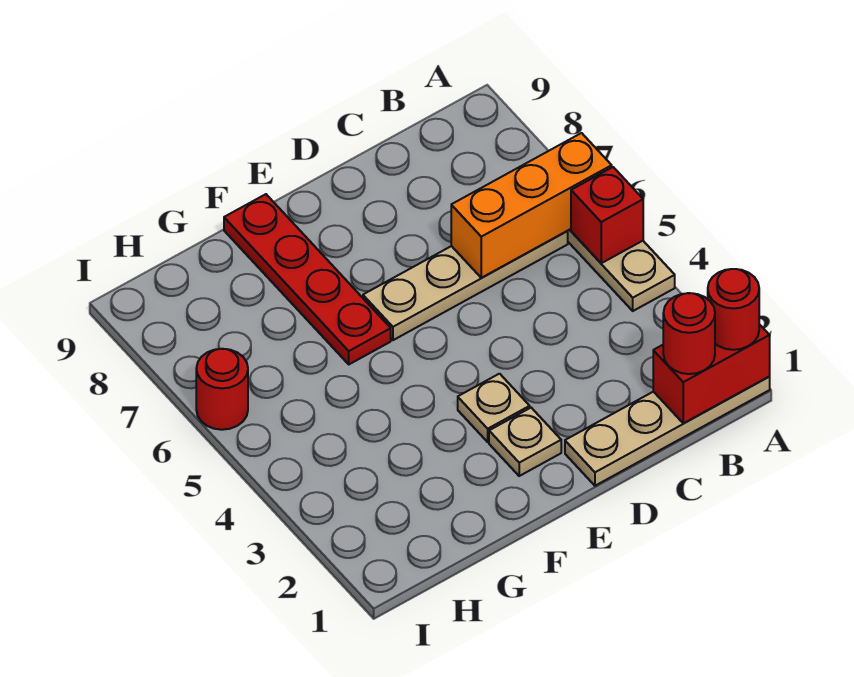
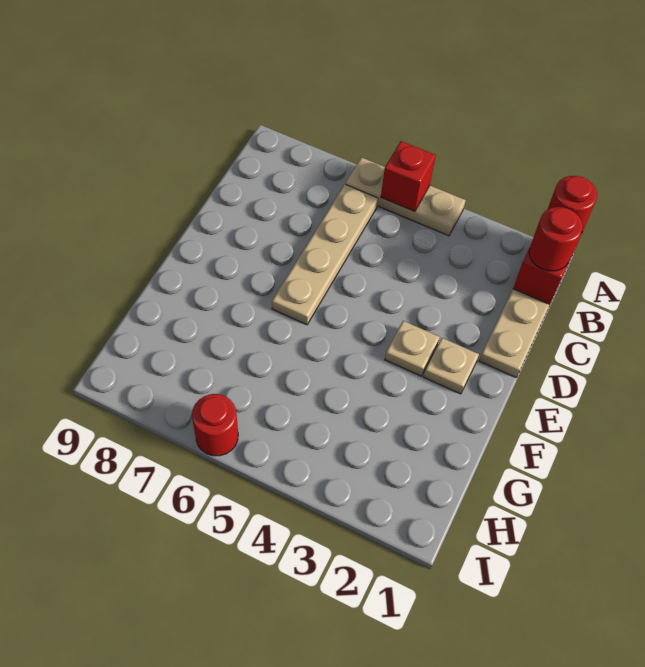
orange brick A6:C6 level 2 -> none
red plate F6:F9 level 1 -> none

